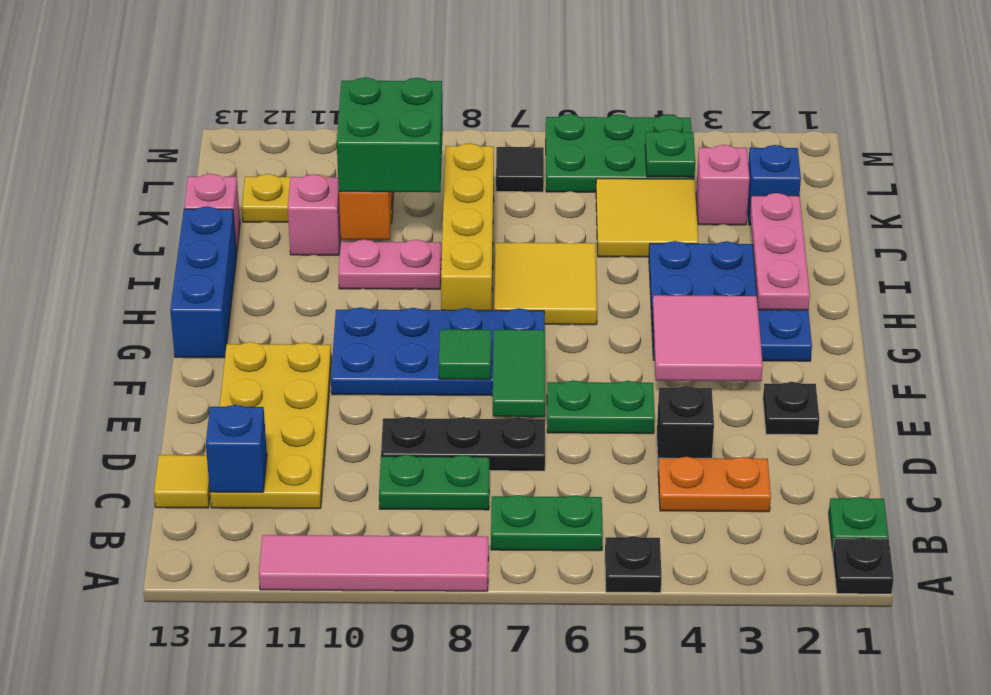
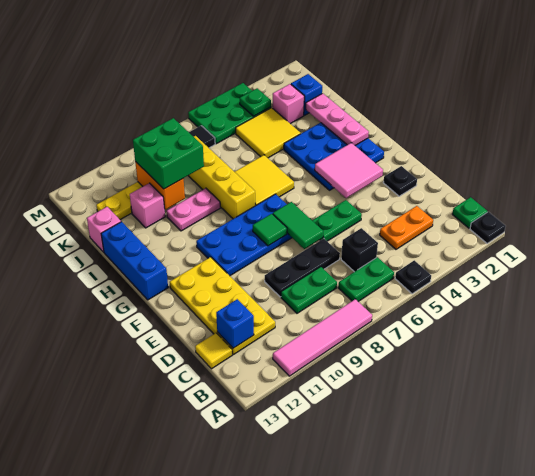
black brick D4 level 1 -> black brick C6 level 1

